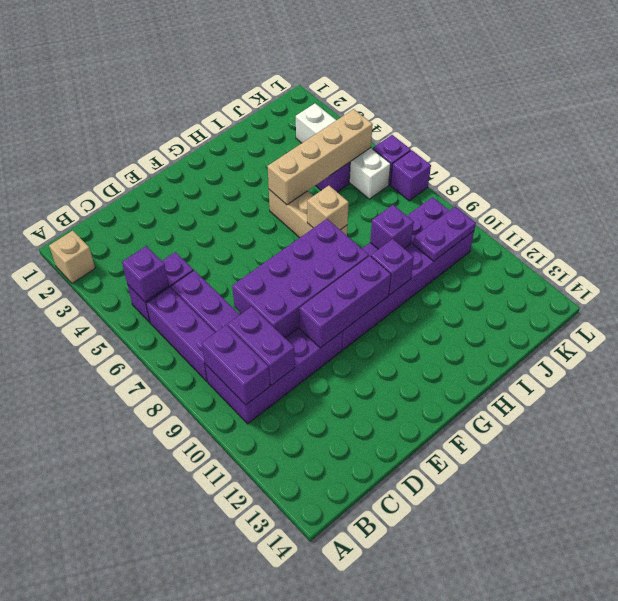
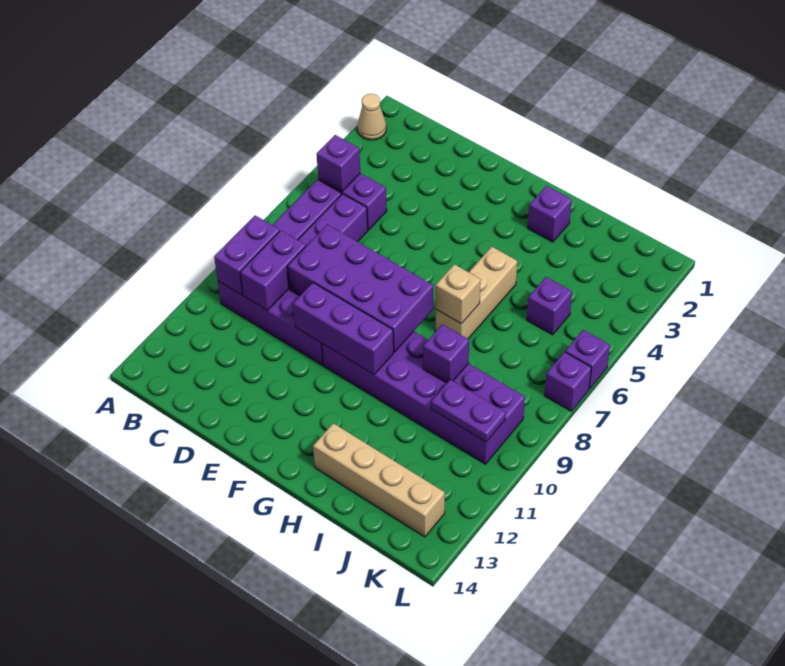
tan brick A2 level 1 -> tan cone A2 level 1
tan brick H5:K5 level 2 -> tan brick H13:K13 level 1
purple brick H10 level 2 -> purple brick H2 level 1
white brick K3:K6 level 1 -> none

